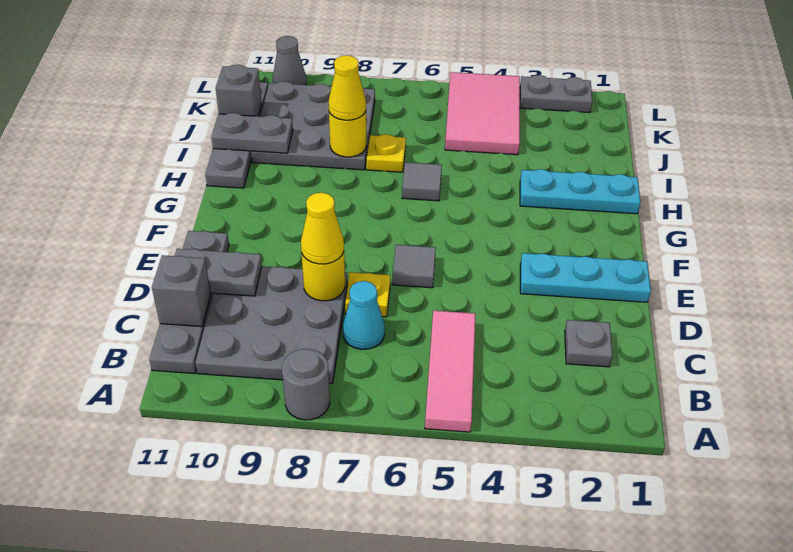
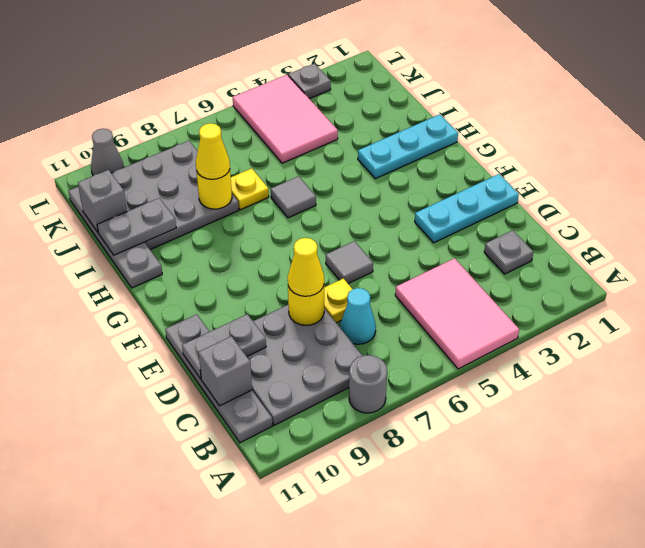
pink tile A5:C5 level 1 -> pink tile A4:C5 level 1
grey plate L2:L3 level 1 -> grey plate L3 level 1

